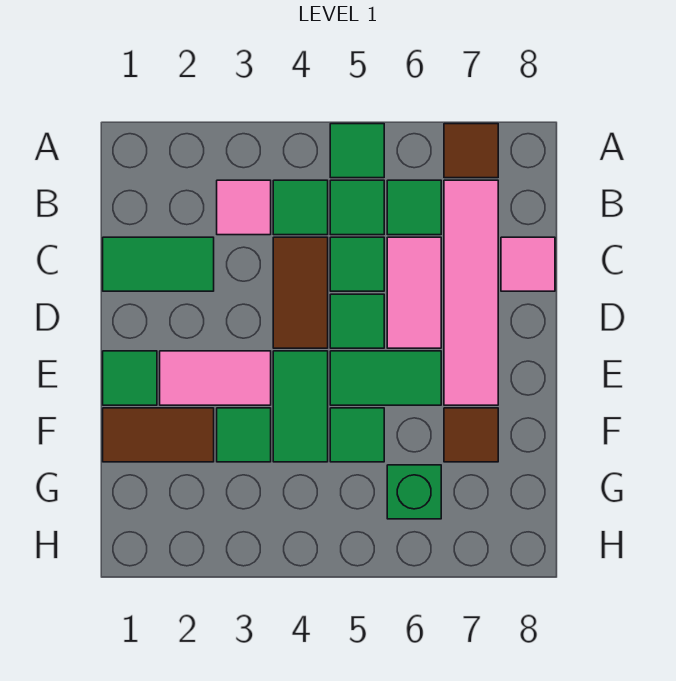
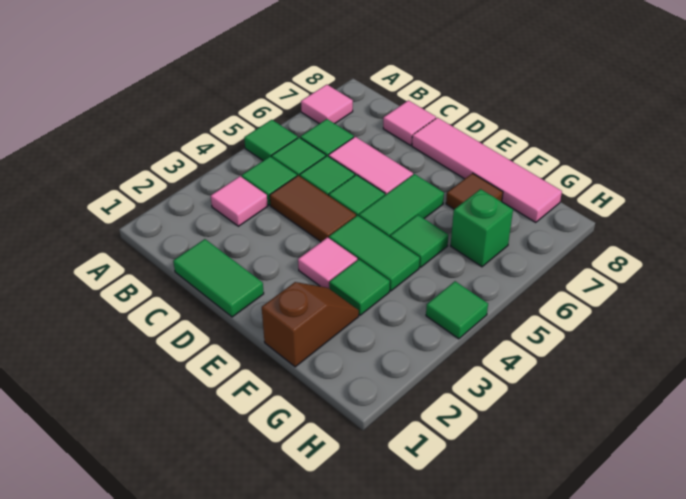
brown tile A7 level 1 -> pink tile A7 level 1
pink tile B7:E7 level 1 -> pink tile D8:G8 level 1
green tile C1:C2 level 1 -> green tile C1:D1 level 1
green tile E1 level 1 -> green tile H4 level 1
pink tile E2:E3 level 1 -> pink tile E3 level 1
brown tile F1:F2 level 1 -> brown slope F1:F2 level 1 top 1

